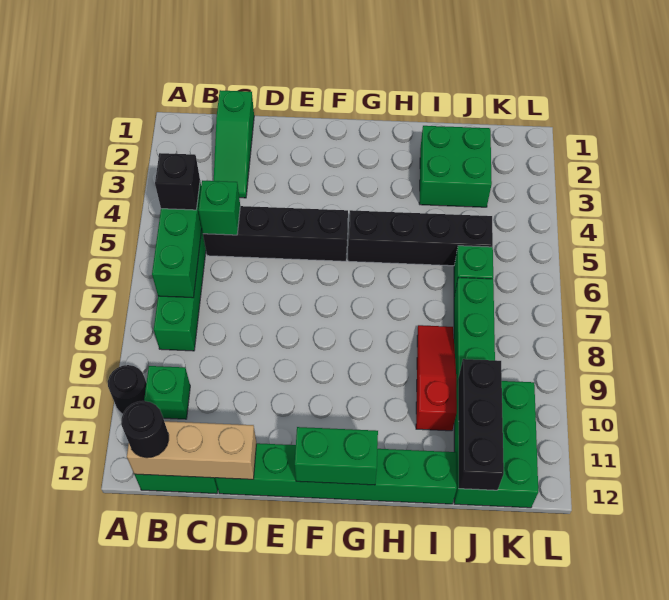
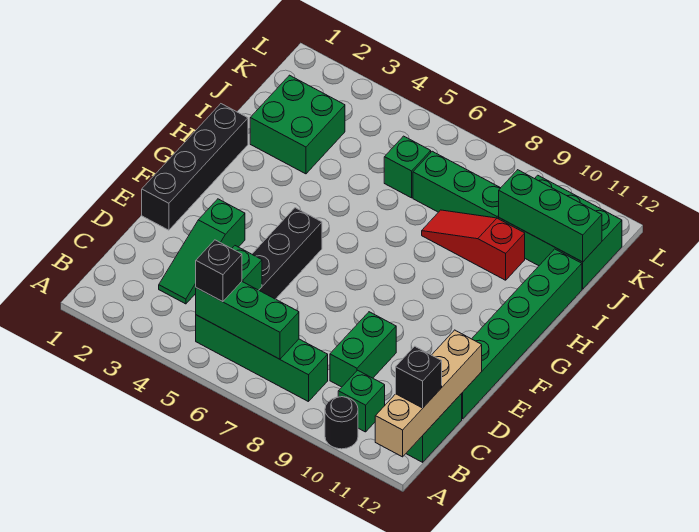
tan brick B12:D12 level 2 -> tan brick A12:D12 level 2
black round brick B12 level 3 -> black brick B12 level 3
green slope C1:C3 level 1 top 1 -> green slope C3:E3 level 1 top E
green brick F12:G12 level 2 -> green brick C9:D9 level 1
black brick G5:J5 level 1 -> black brick E1:H1 level 1
black brick J10:J12 level 2 -> green brick J10:J12 level 2

